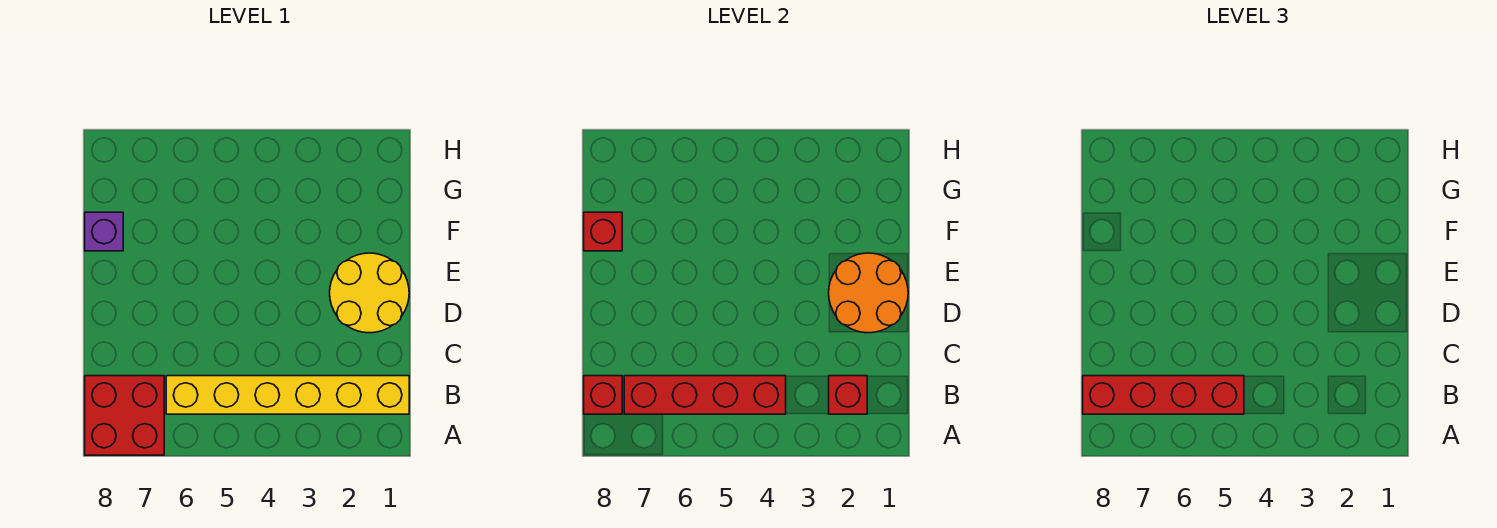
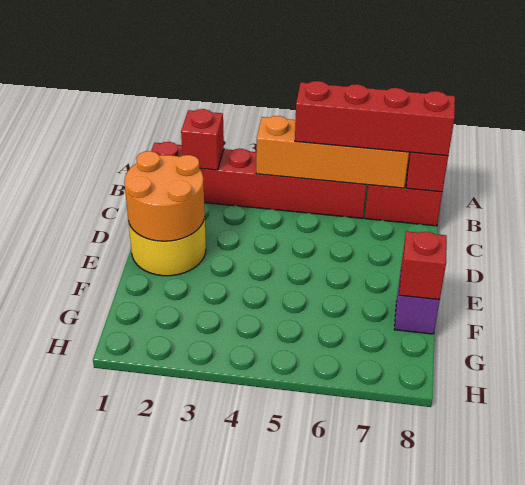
yellow brick B1:B6 level 1 -> red brick B1:B6 level 1
red brick B4:B7 level 2 -> orange brick B4:B7 level 2

